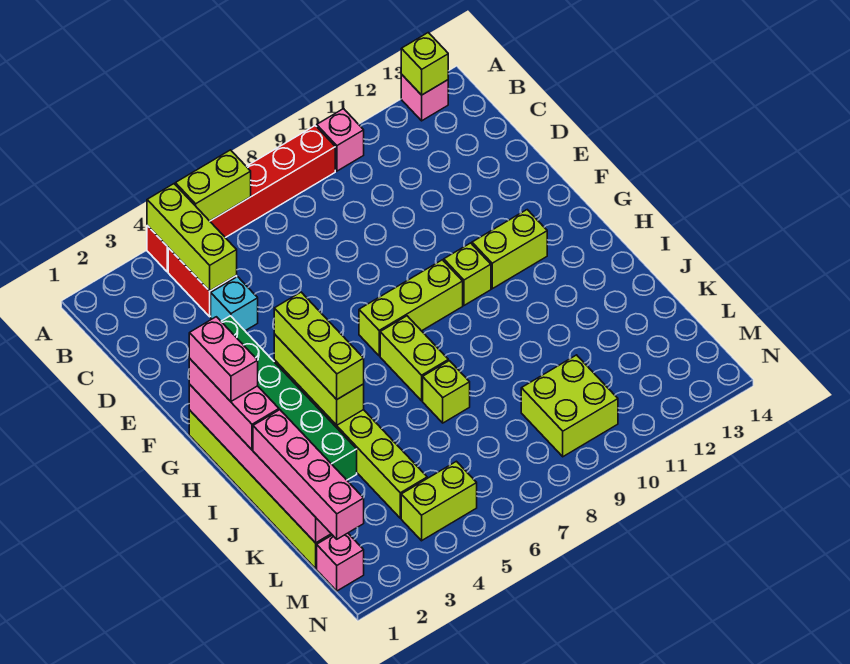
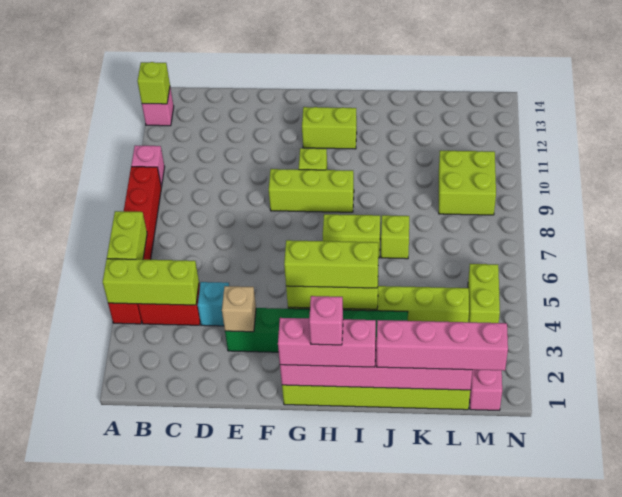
none -> tan brick E3 level 2
pink brick G1:H1 level 4 -> pink brick H1 level 4
lime brick G7:G9 level 1 -> lime brick F9:H9 level 1
lime brick G11:G12 level 1 -> lime brick G12:H12 level 1

